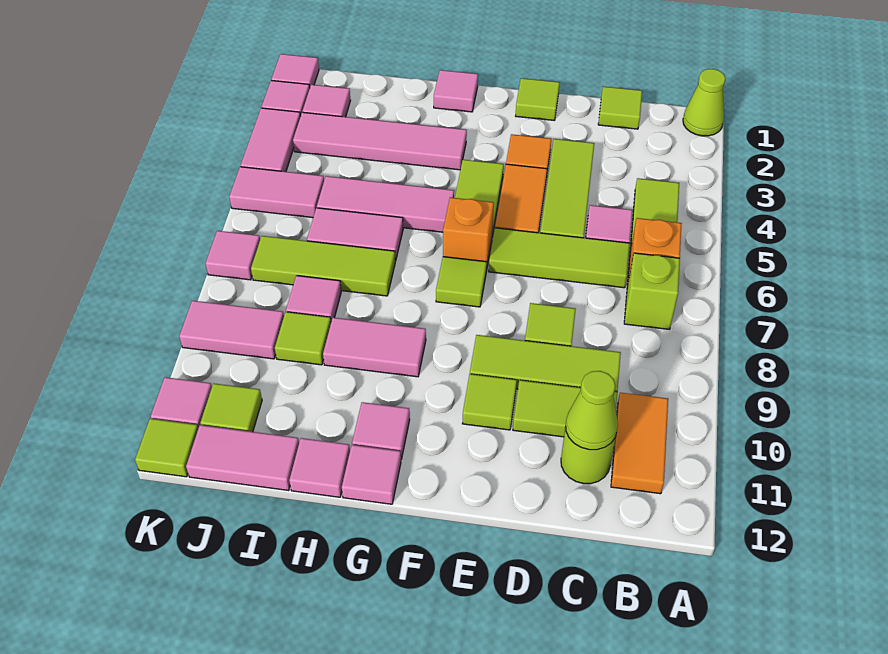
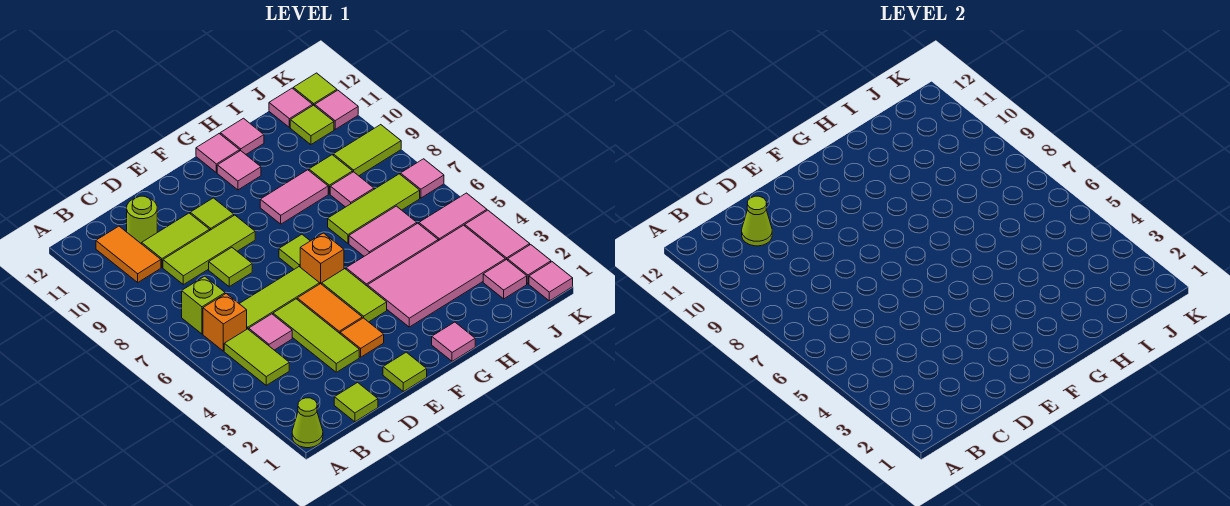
pink tile G3:J3 level 1 -> pink tile G3:J4 level 1
pink tile I12:J12 level 1 -> pink tile J12 level 1
pink tile J9:K9 level 1 -> lime tile J9:K9 level 1

